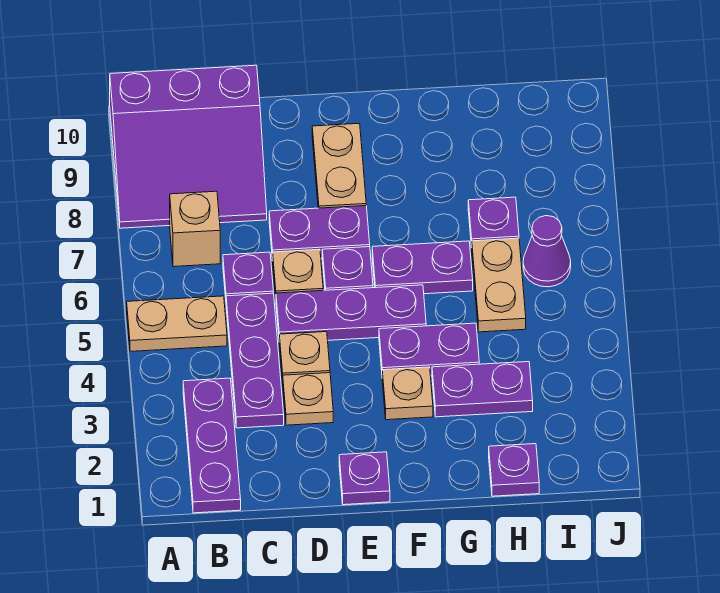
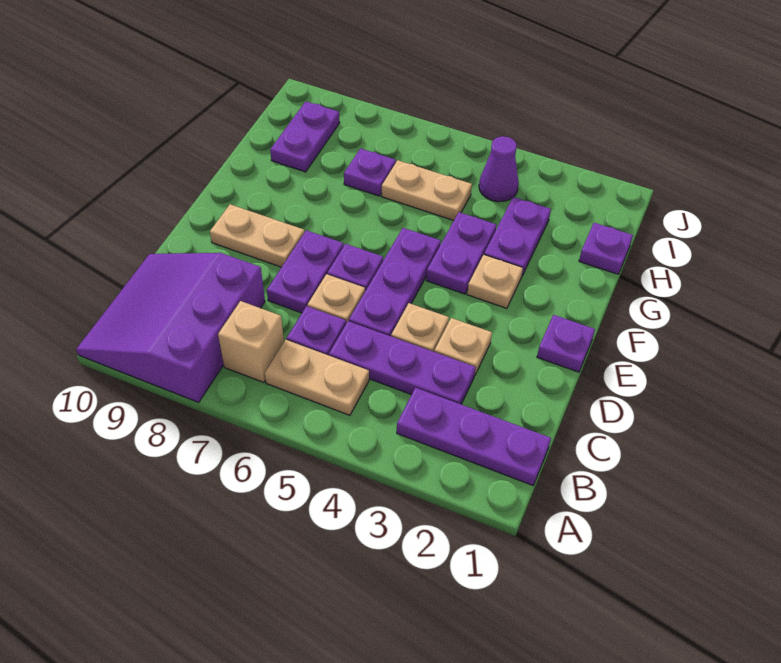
tan plate A5:B5 level 1 -> tan plate B5:B6 level 1
purple slope A8:C10 level 1 top 10 -> purple slope A8:C10 level 1 top 8
purple plate F6:G6 level 1 -> purple plate H9:I9 level 1
purple cone I6 level 1 -> purple cone I4 level 1

